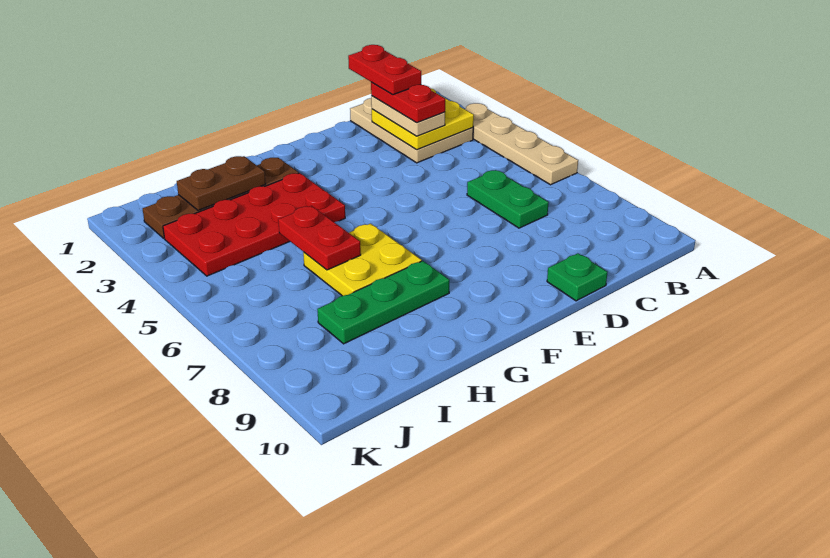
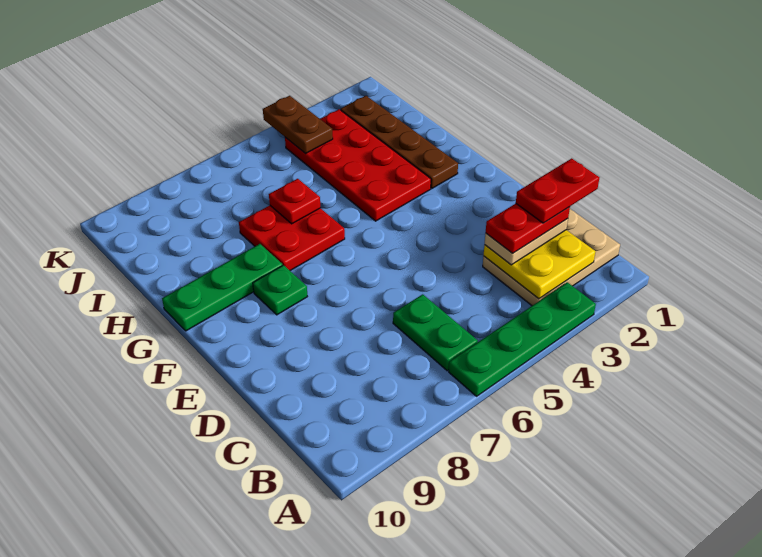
tan plate A3:A6 level 1 -> green plate A3:A6 level 1
green plate C6:C7 level 1 -> green plate B6:C6 level 1
green plate D10 level 1 -> green plate F8 level 1
yellow plate G6:H7 level 1 -> red plate G6:H7 level 1
green plate G8:I8 level 1 -> green plate G8:G10 level 1
brown plate H2:I2 level 2 -> brown plate J4:K4 level 2
red plate H5:H6 level 2 -> red plate H6 level 2

